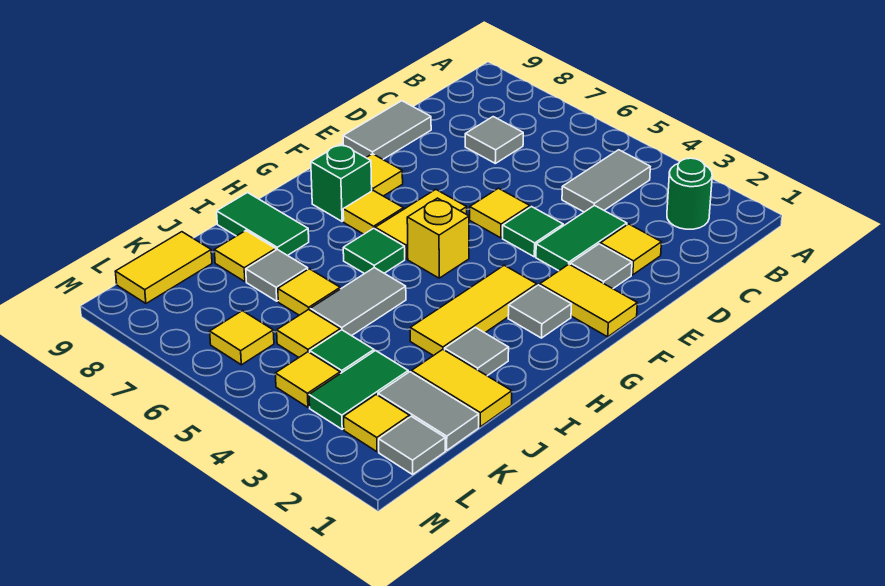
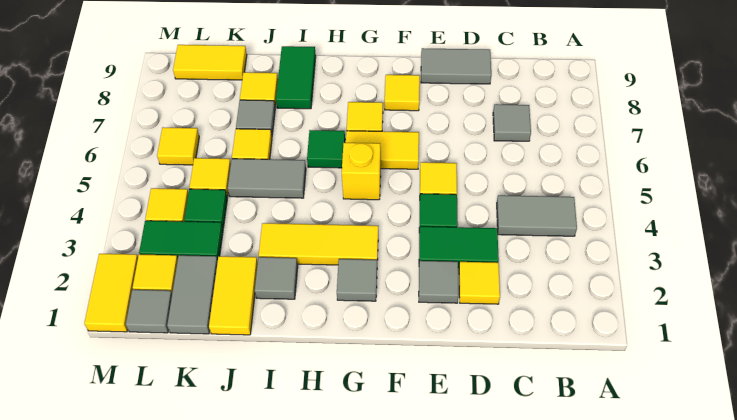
green round brick B2 level 1 -> none
yellow tile F1:F2 level 1 -> yellow tile M1:M2 level 1
green brick G8 level 1 -> none

